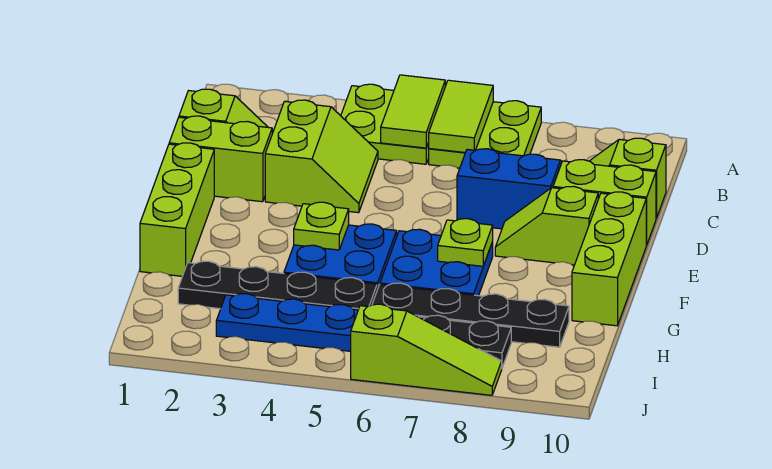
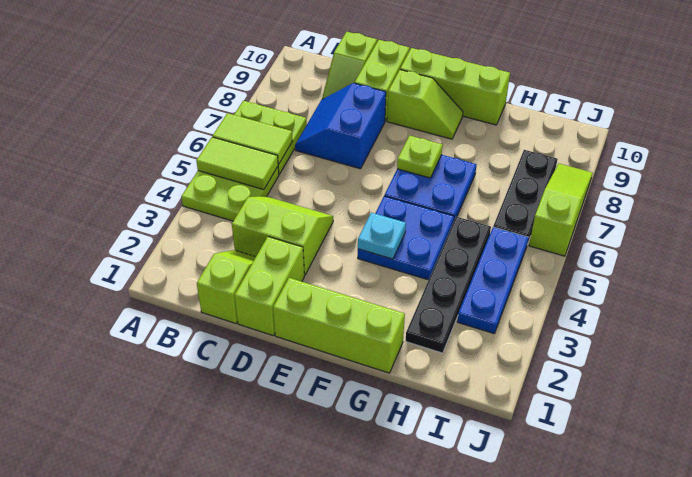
lime slope E8:E9 level 1 top 9 -> lime slope E9:F9 level 1 top E
lime plate F4 level 2 -> cyan plate F4 level 2
black plate H6:H9 level 1 -> none

